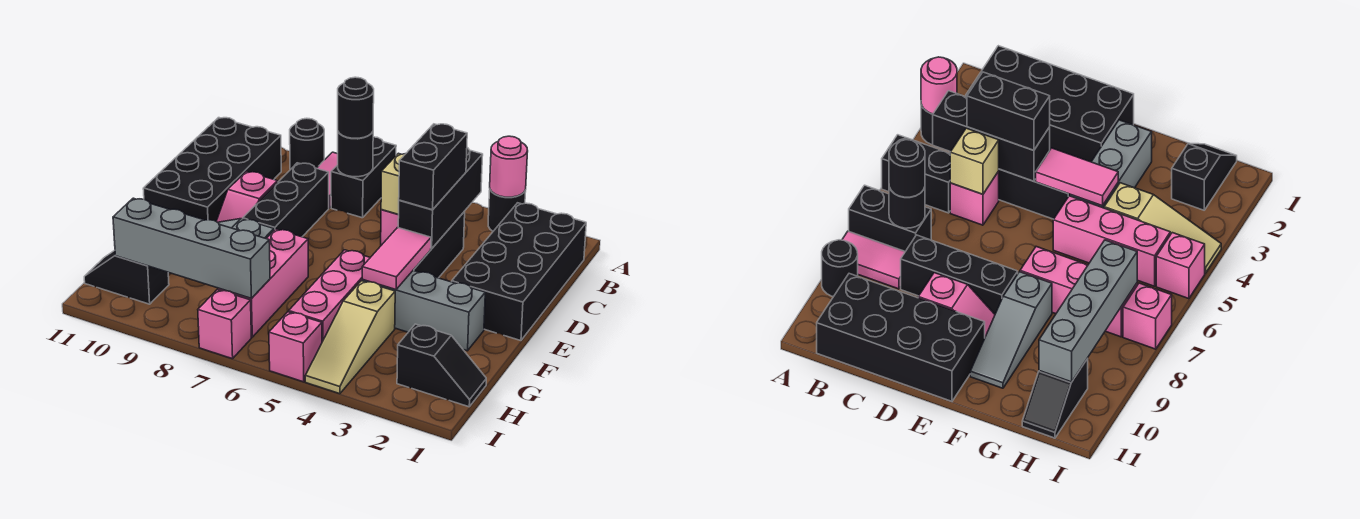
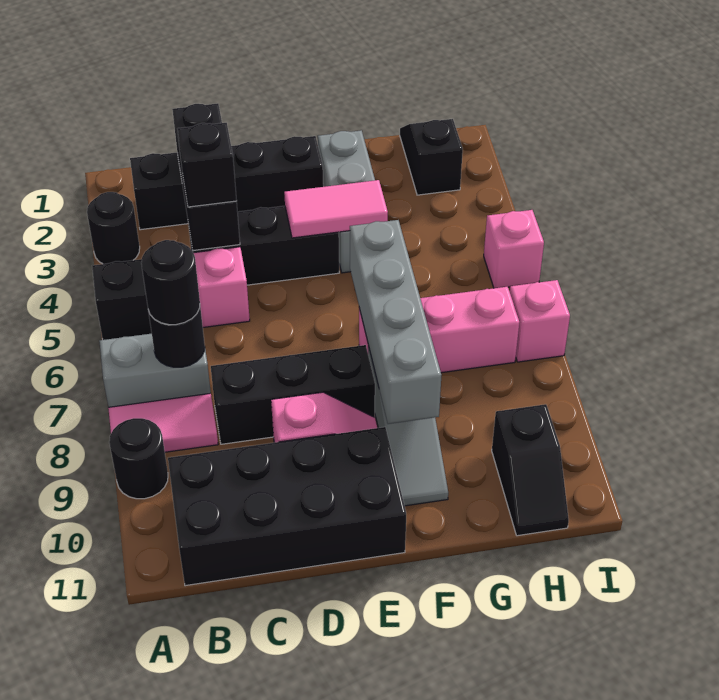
pink round brick A3 level 2 -> none
black brick A7:B7 level 1 -> grey brick A7:B7 level 1
black brick B1:E2 level 1 -> black brick B2:E2 level 1
black brick B4:D4 level 2 -> black brick C2:C4 level 2
black brick C4:D4 level 3 -> black brick C4 level 3
tan brick C5 level 2 -> none
pink brick F5:H5 level 1 -> none
tan slope G4:I4 level 1 top G -> none
grey brick H7:H10 level 2 -> grey brick F6:F9 level 2

